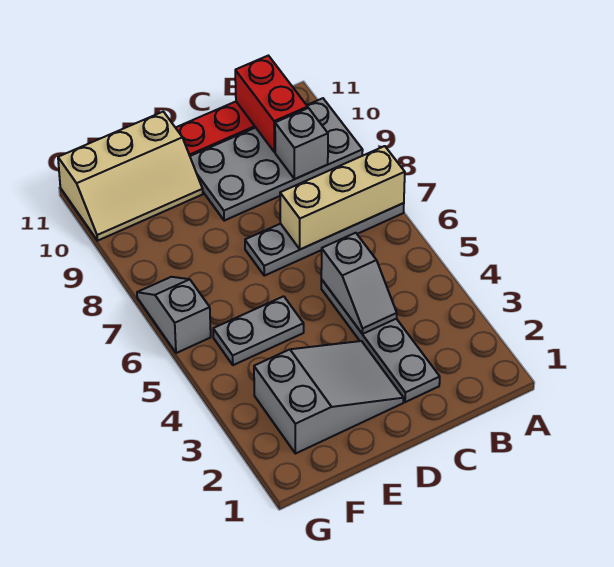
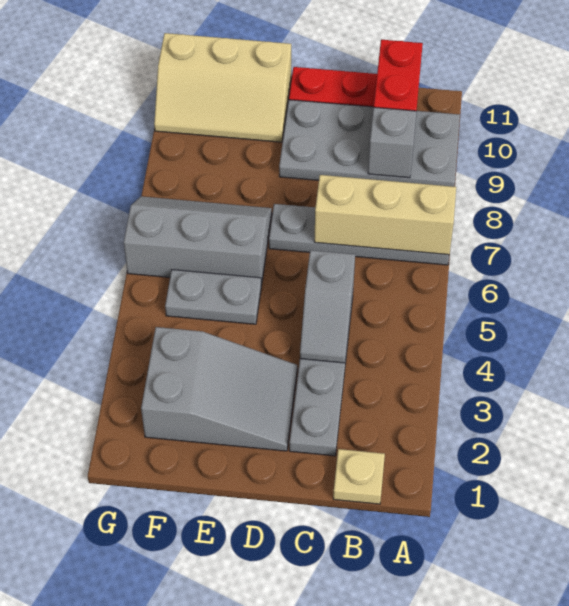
none -> tan plate B1 level 1
grey slope G6:G7 level 1 top 6 -> grey slope E6:G7 level 1 top 6

